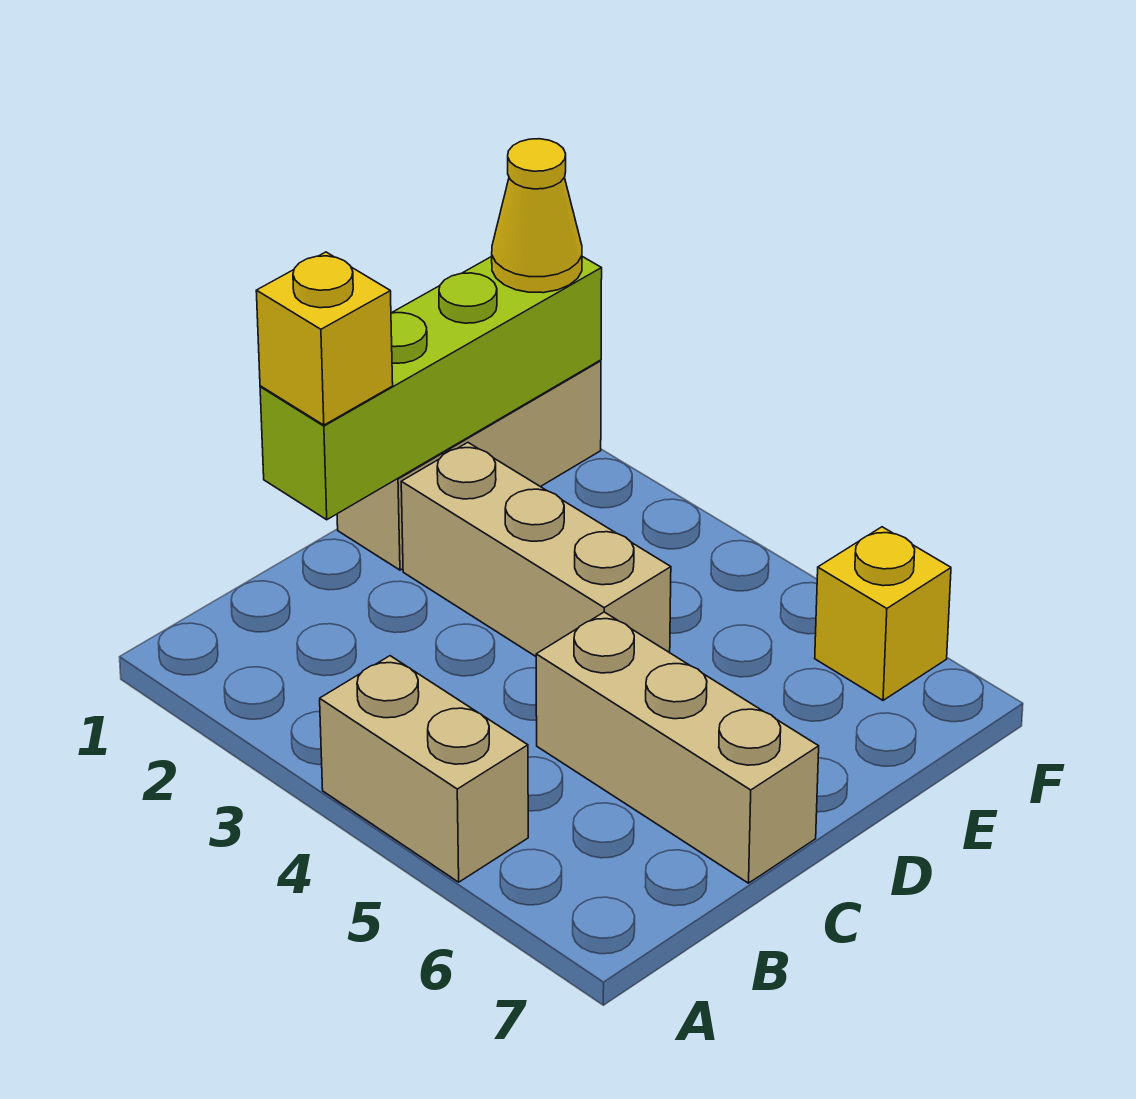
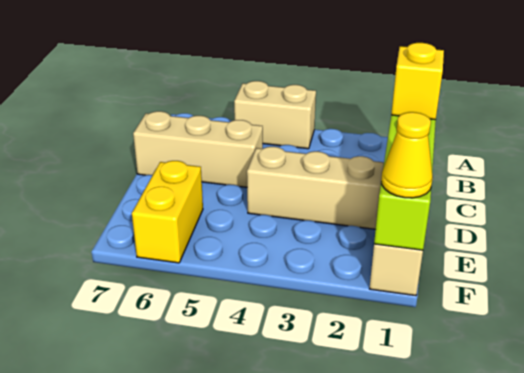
yellow brick F6 level 1 -> yellow brick E6:F6 level 1

